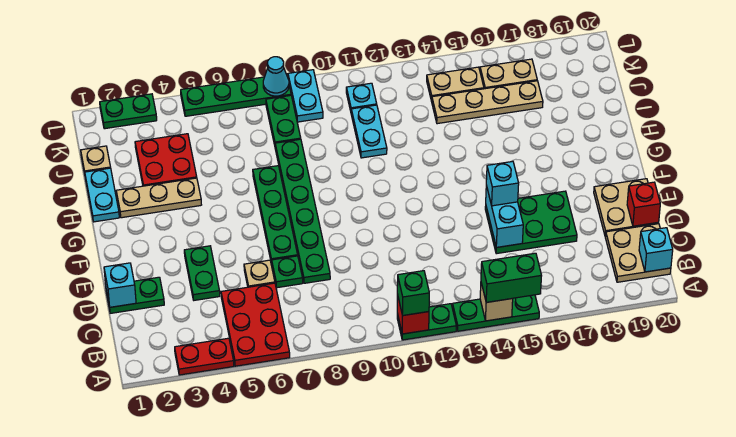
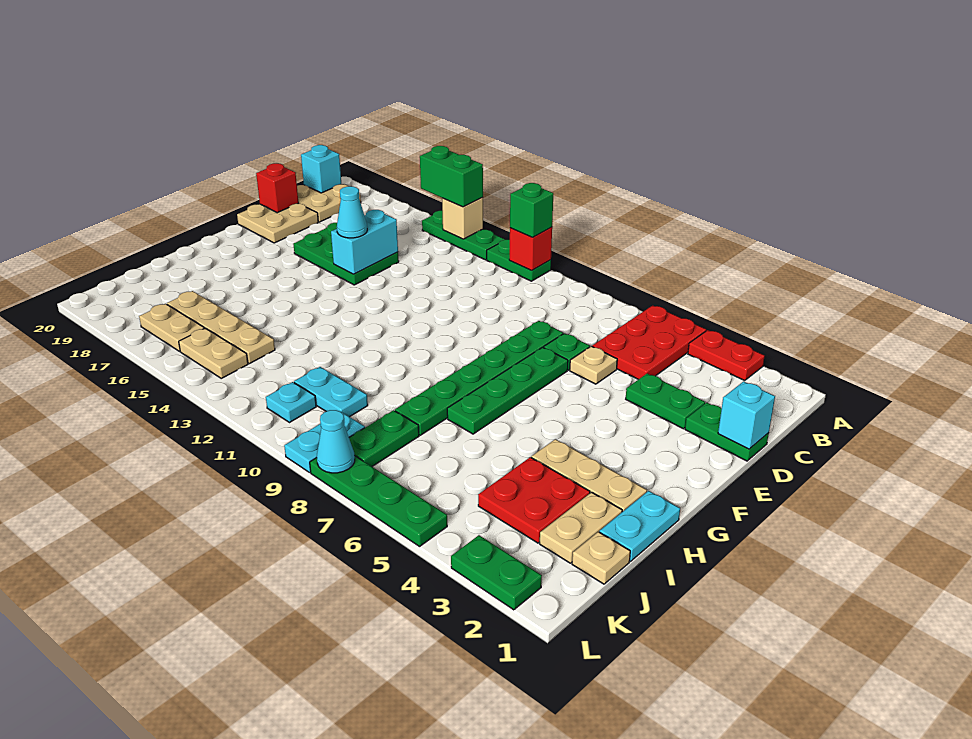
green plate D4:E4 level 1 -> green plate D3:D4 level 1
cyan brick E15 level 3 -> cyan cone E15 level 3
none -> tan plate I2:J2 level 1
cyan plate I11:J11 level 1 -> cyan plate J10:J11 level 1

